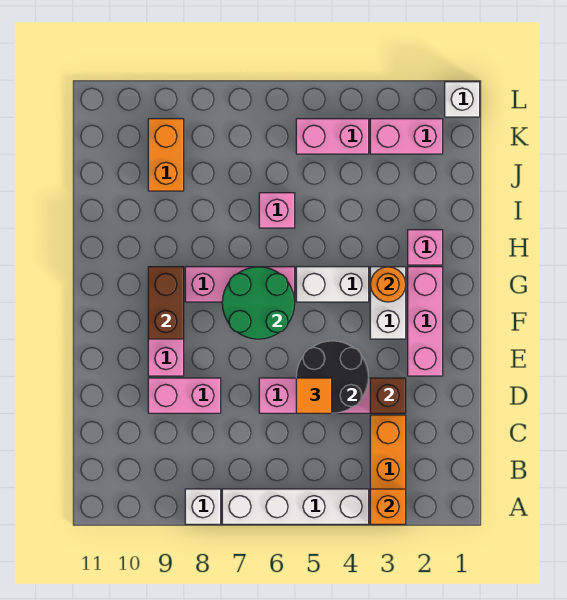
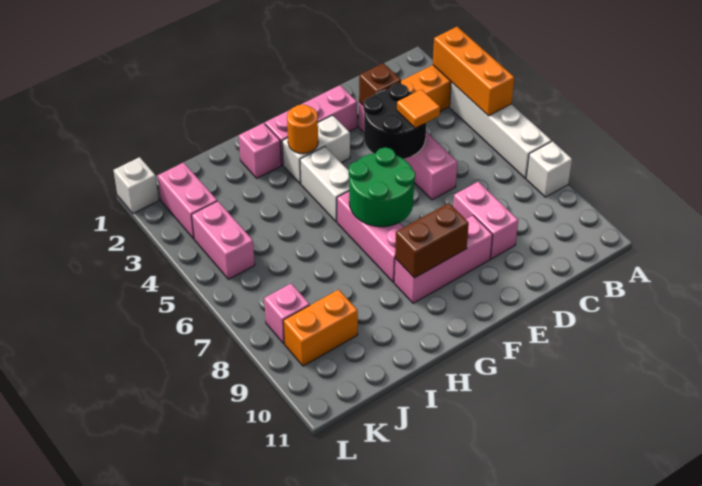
orange brick A3 level 2 -> orange brick A3:A5 level 2
pink brick I6 level 1 -> pink brick K8 level 1

